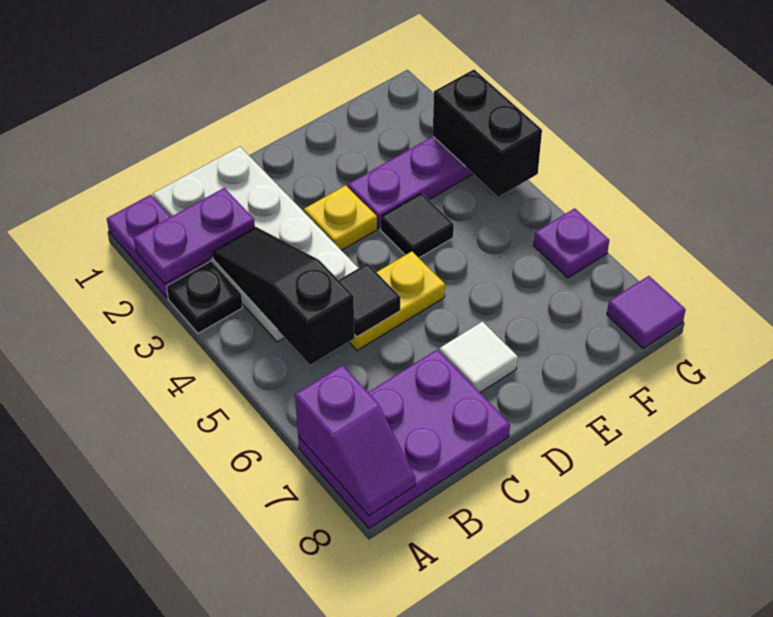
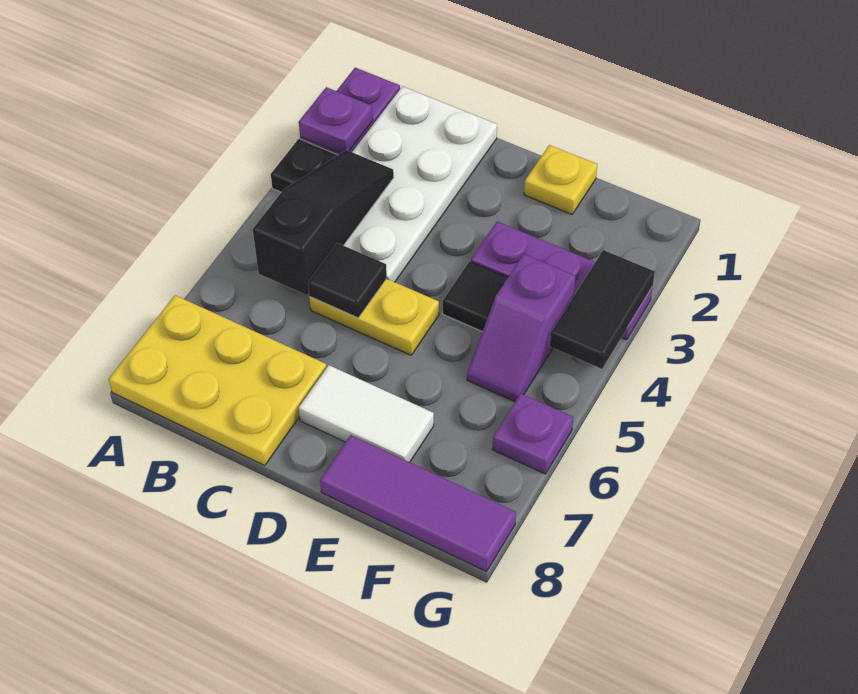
purple plate A2:B2 level 2 -> purple plate A2 level 2
purple plate A7:C8 level 1 -> yellow plate A7:C8 level 1
purple slope A7:A8 level 2 top 7 -> purple slope F4:F5 level 1 top 4
yellow plate D3 level 1 -> yellow plate E1 level 1
white tile D7 level 1 -> white tile D7:E7 level 1
black brick G3:G4 level 2 -> black tile G3:G4 level 2
purple tile G8 level 1 -> purple tile E8:G8 level 1

